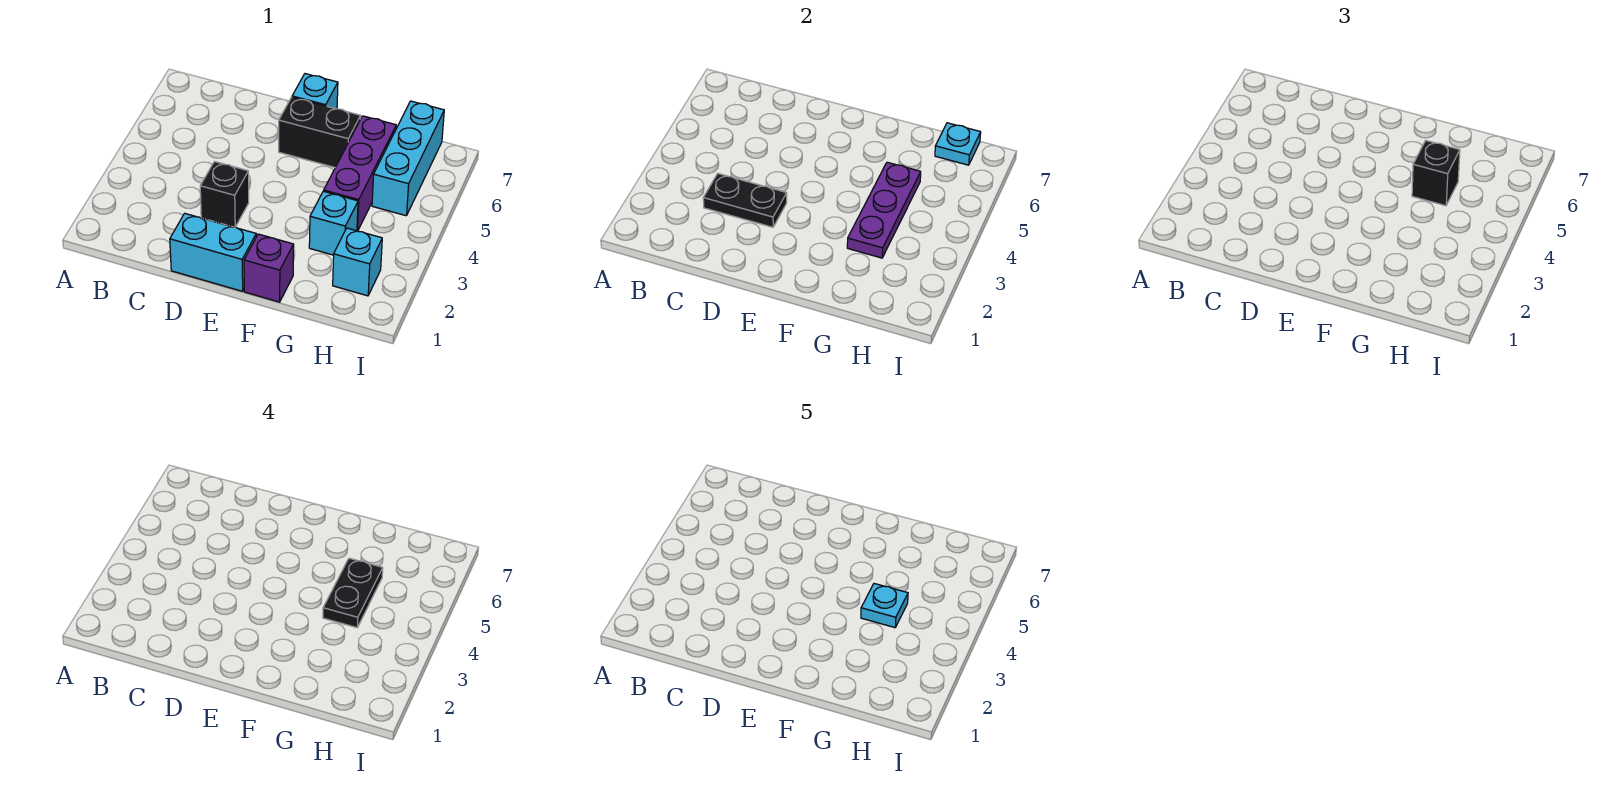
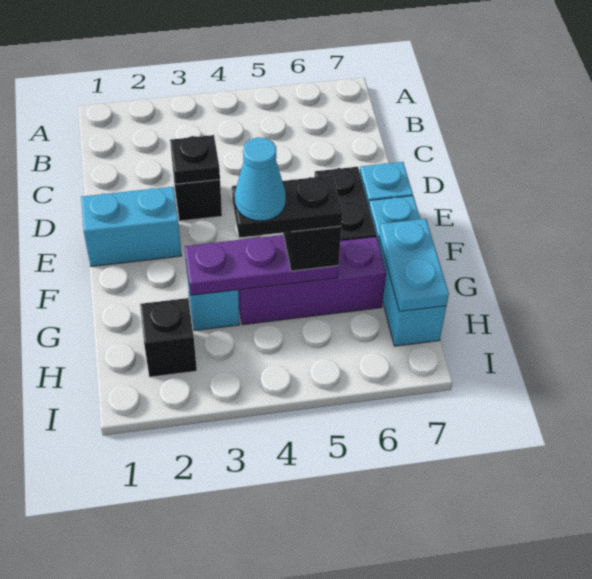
black plate C3:D3 level 2 -> black plate D3 level 2
cyan brick D1:E1 level 1 -> cyan brick E1:E2 level 1
purple brick F1 level 1 -> none
cyan plate G4 level 5 -> cyan cone G4 level 5
cyan brick H2 level 1 -> black brick H2 level 1
cyan brick H5:H7 level 1 -> cyan brick F7:H7 level 1
cyan plate H7 level 2 -> cyan plate G7:H7 level 2

